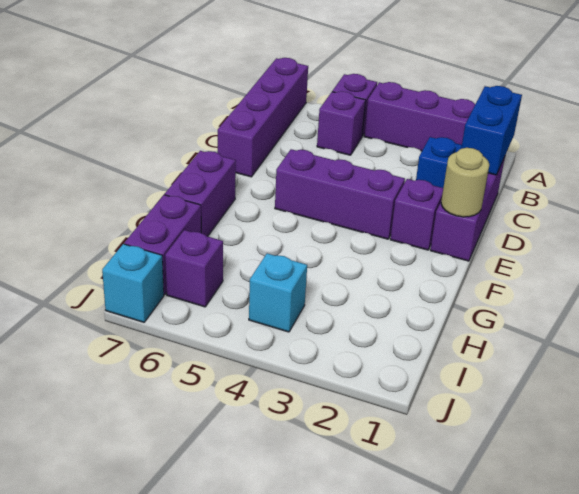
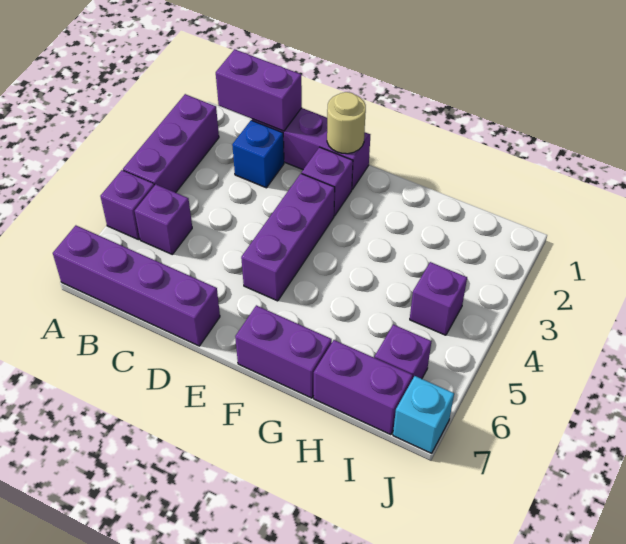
blue brick B1:C1 level 2 -> purple brick B1:C1 level 2
cyan brick I4 level 1 -> purple brick I4 level 1

